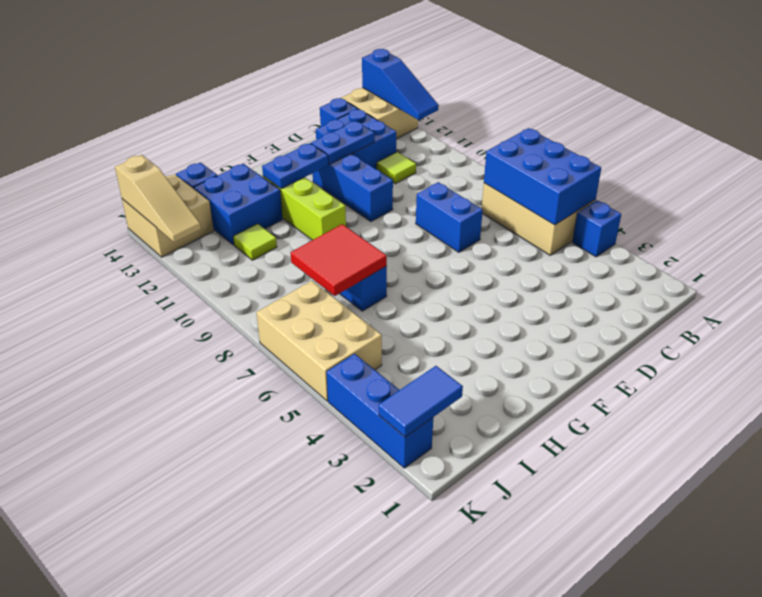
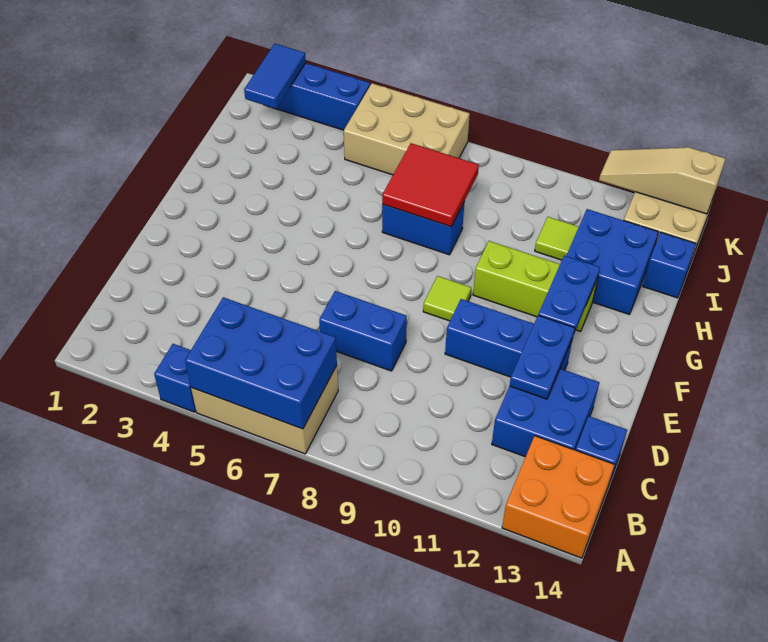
blue slope A12:A14 level 2 top 14 -> none
tan brick A13:B14 level 1 -> orange brick A13:B14 level 1
lime tile C11 level 1 -> lime tile F9 level 1

